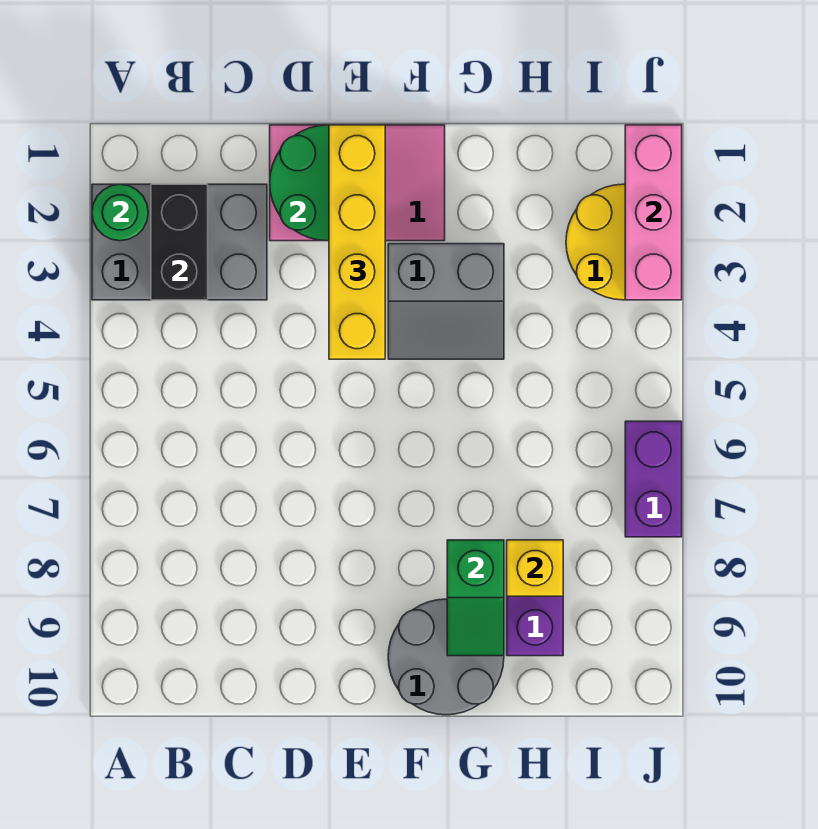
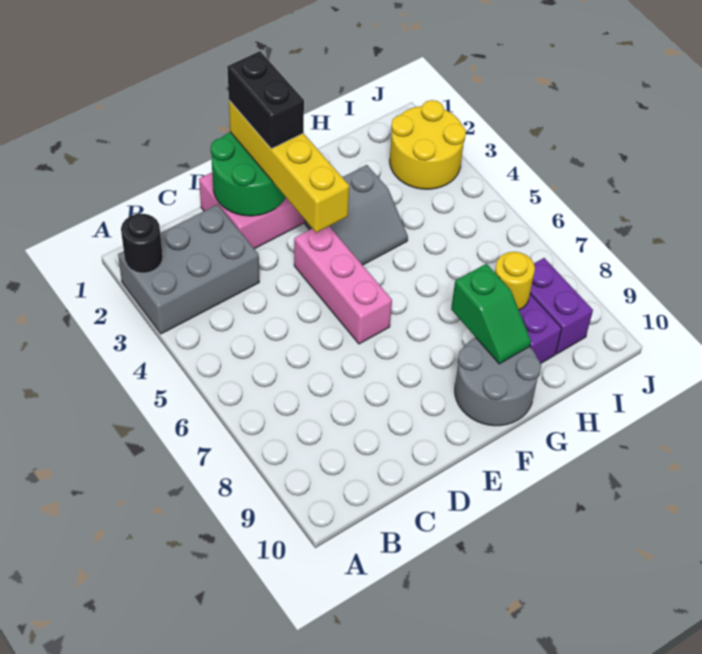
green round brick A2 level 2 -> black round brick A2 level 2
black brick B2:B3 level 2 -> black brick E1:E2 level 4
yellow brick H8 level 2 -> yellow round brick H8 level 2
pink brick J1:J3 level 2 -> pink brick E4:E6 level 1
purple brick J6:J7 level 1 -> purple brick I8:I9 level 1

